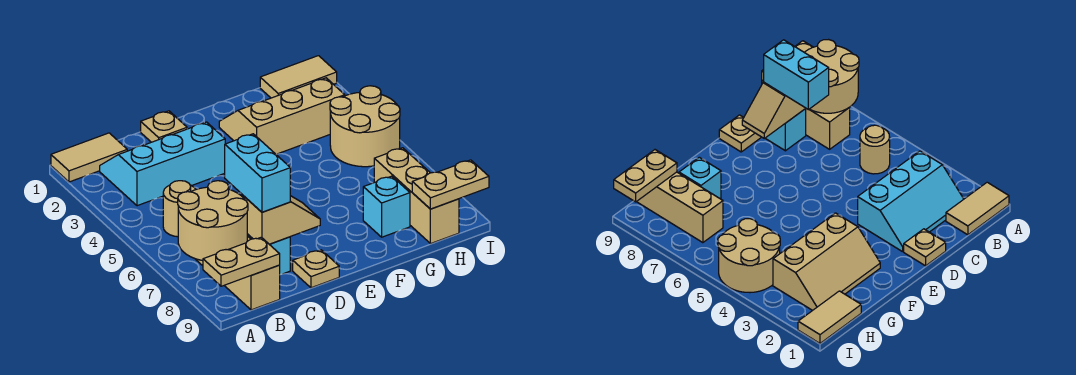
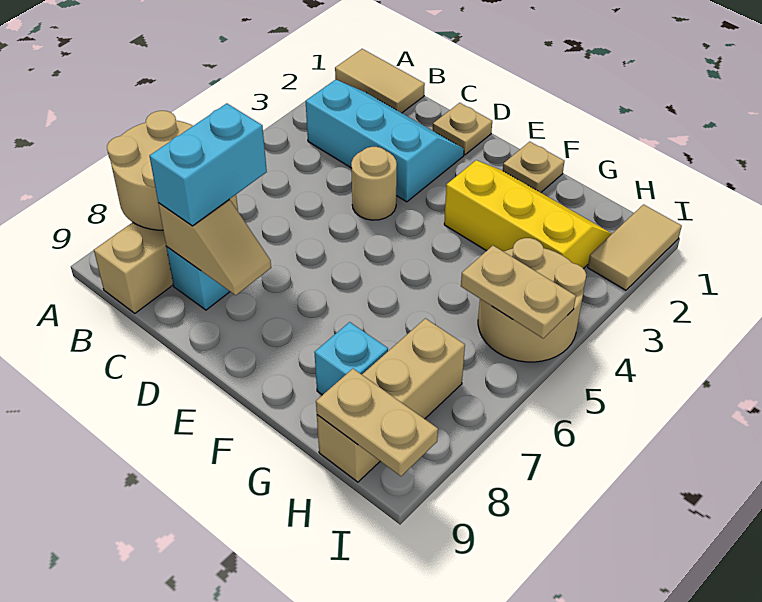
tan plate A9:B9 level 2 -> tan plate H5:I5 level 2
tan round brick B5 level 1 -> tan round brick D4 level 1
tan plate D9 level 1 -> tan plate F1 level 1
tan slope F2:H3 level 1 top 3 -> yellow slope F2:H3 level 1 top 3
tan tile H1:I1 level 1 -> tan tile I1:I2 level 1

